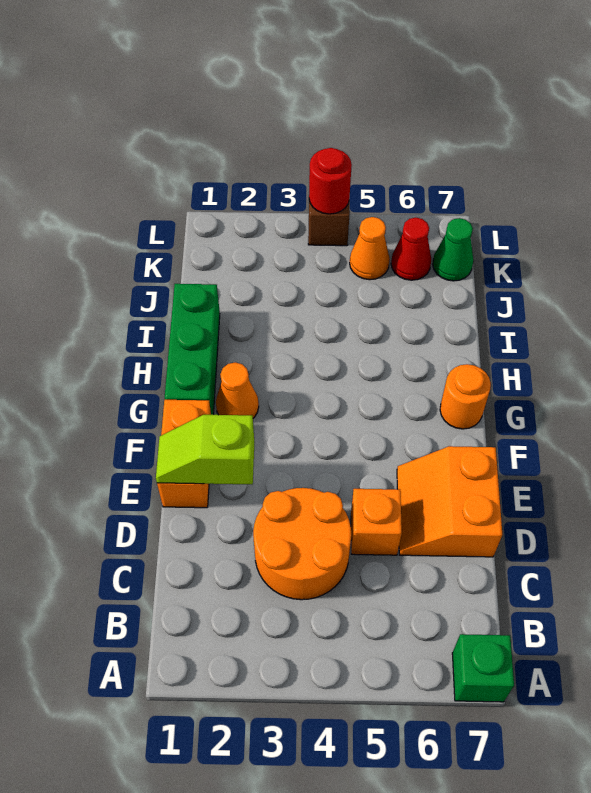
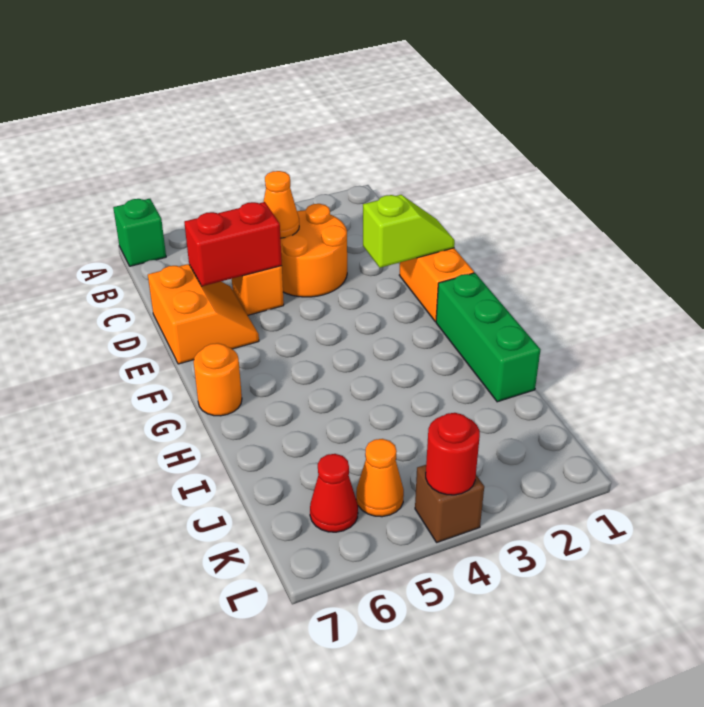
none -> red brick D5:D6 level 2
orange cone G2 level 1 -> orange cone C4 level 2
green cone K7 level 1 -> none

